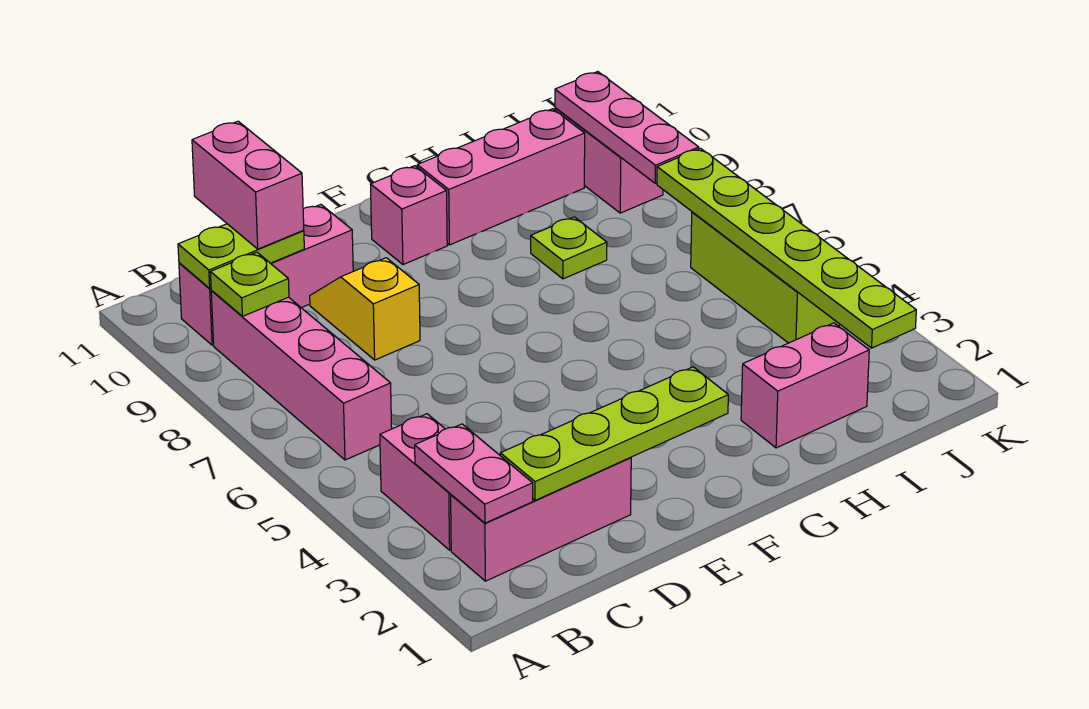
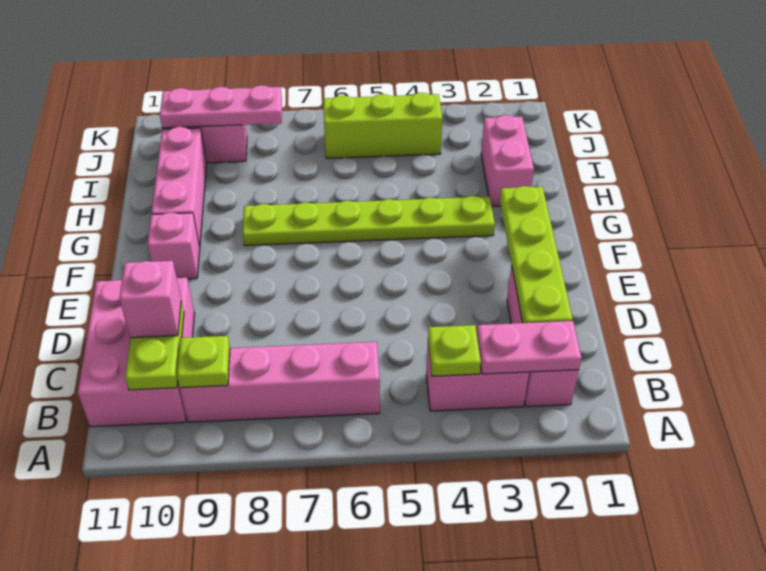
pink brick B10:D10 level 1 -> pink brick B10:D11 level 1
pink brick C10:C11 level 3 -> pink brick C10 level 3
yellow slope D8:D9 level 1 top 8 -> none
lime plate H8 level 1 -> lime plate B4 level 2
lime plate J2:J7 level 2 -> lime plate G3:G8 level 1

